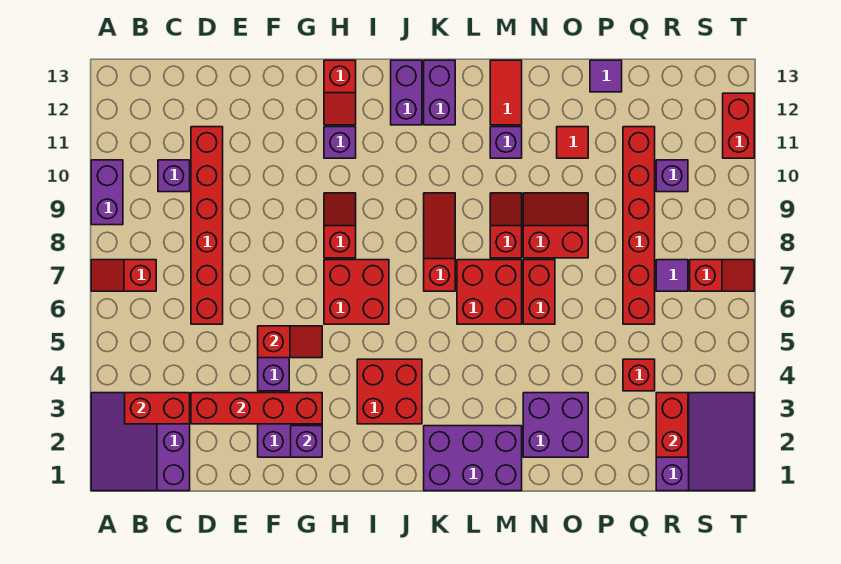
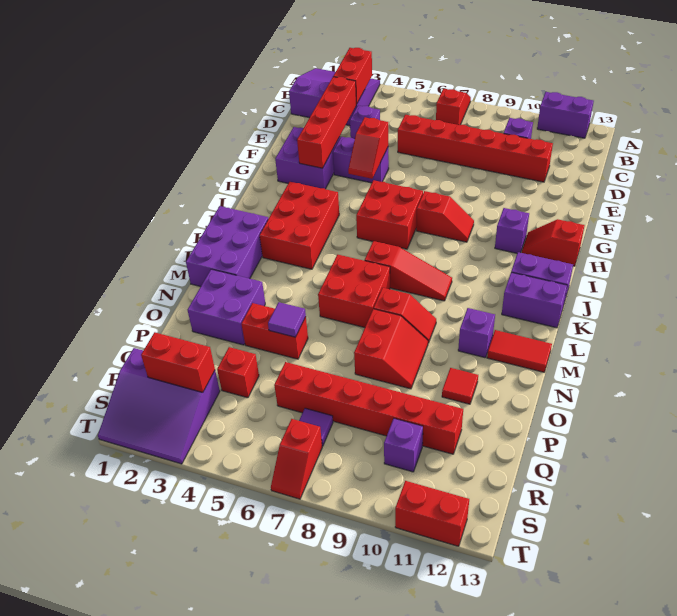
purple brick A9:A10 level 1 -> purple brick A11:A12 level 1
purple brick G2 level 2 -> purple brick D4 level 1
red brick I3:J4 level 1 -> red brick I3:K4 level 1
red brick N6:N7 level 1 -> red brick O4:O5 level 1
purple tile P13 level 1 -> purple tile O5 level 2

